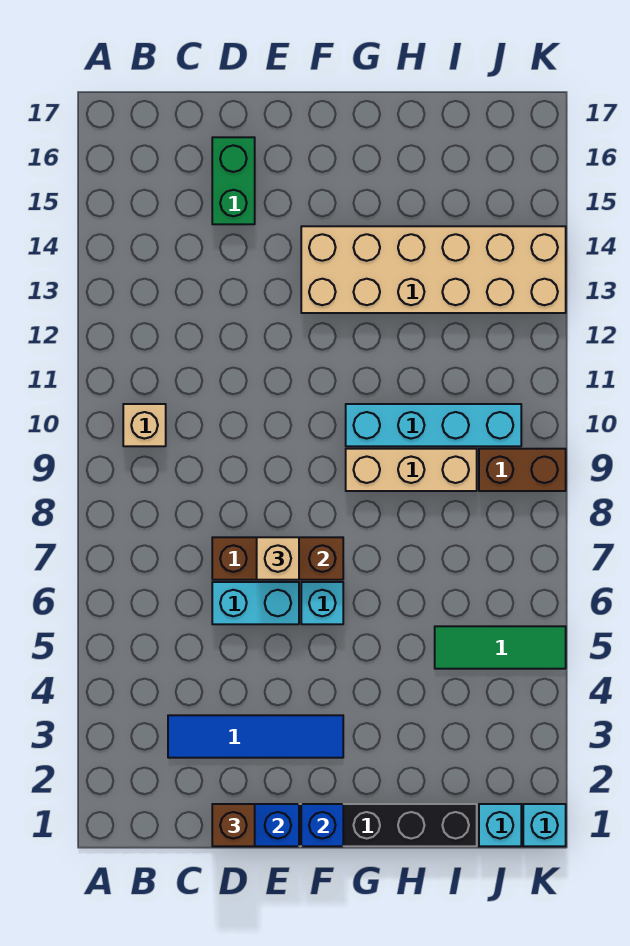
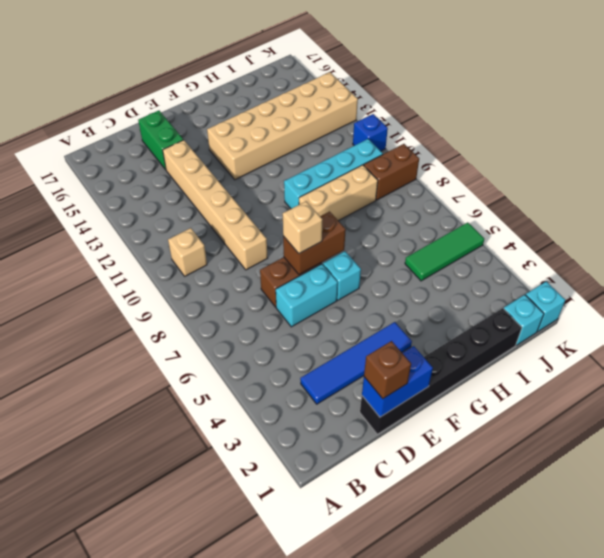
none -> tan brick D9:D14 level 1
blue brick F1 level 2 -> blue brick K11 level 1

